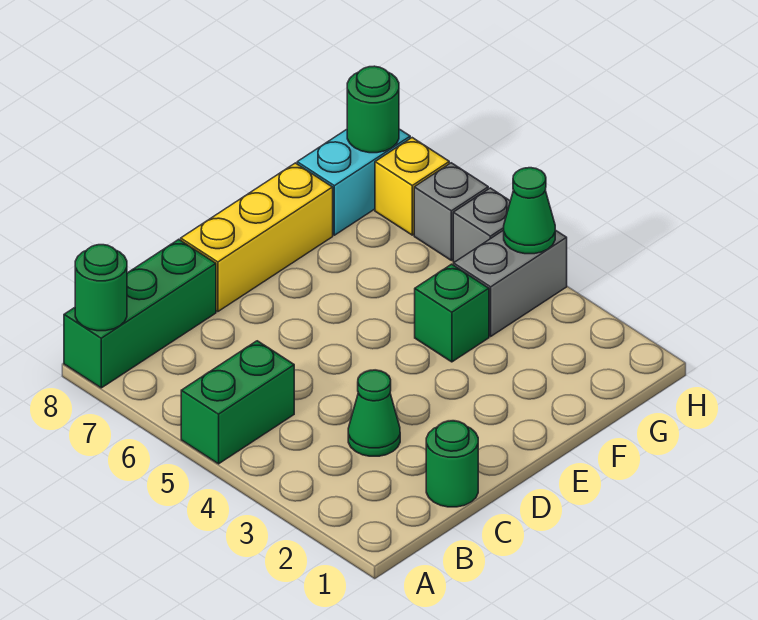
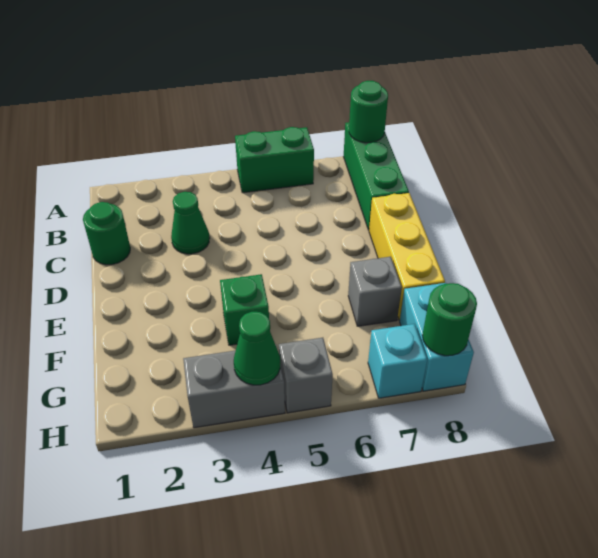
green brick A5:B5 level 1 -> green brick A5:A6 level 1
grey brick G4:H4 level 1 -> grey brick H3:H4 level 1
grey brick H6 level 1 -> grey brick F7 level 1
yellow brick H7 level 1 -> cyan brick H7 level 1

